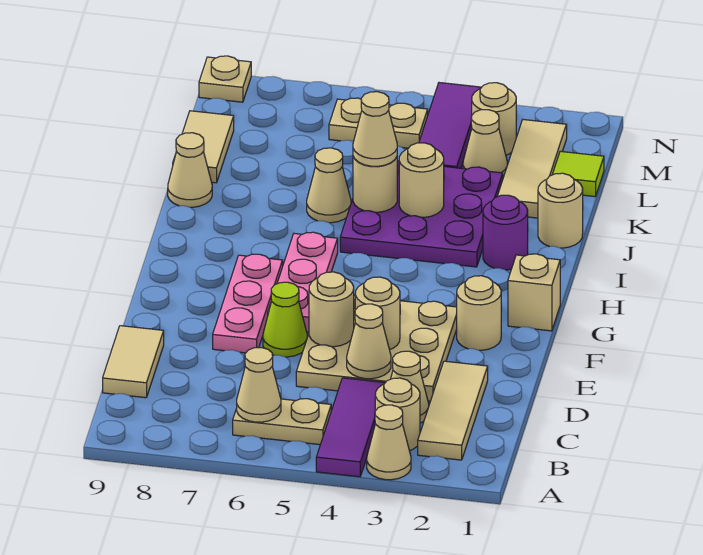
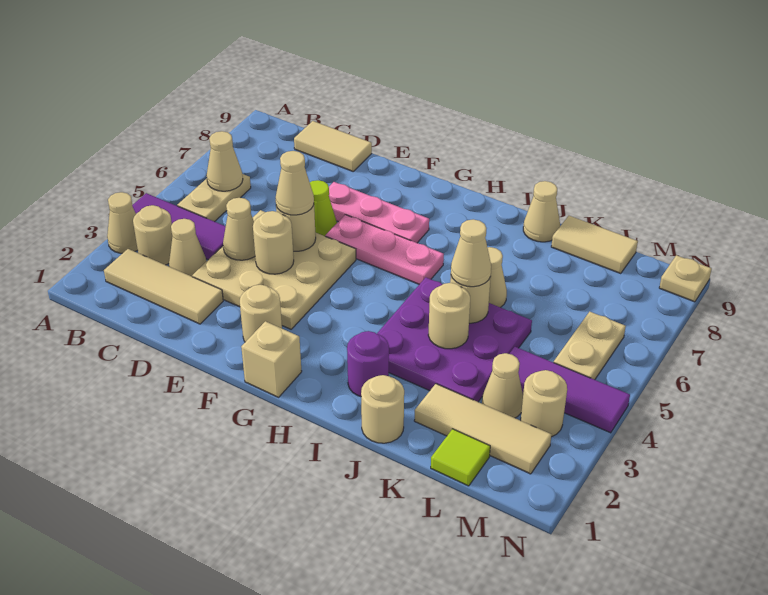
none -> tan cone E5 level 3

